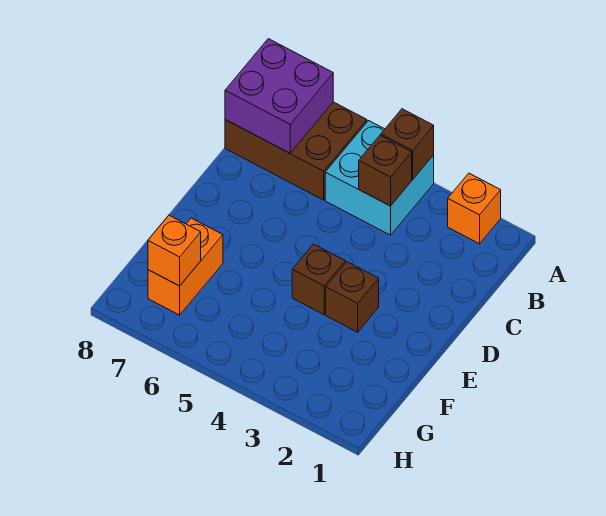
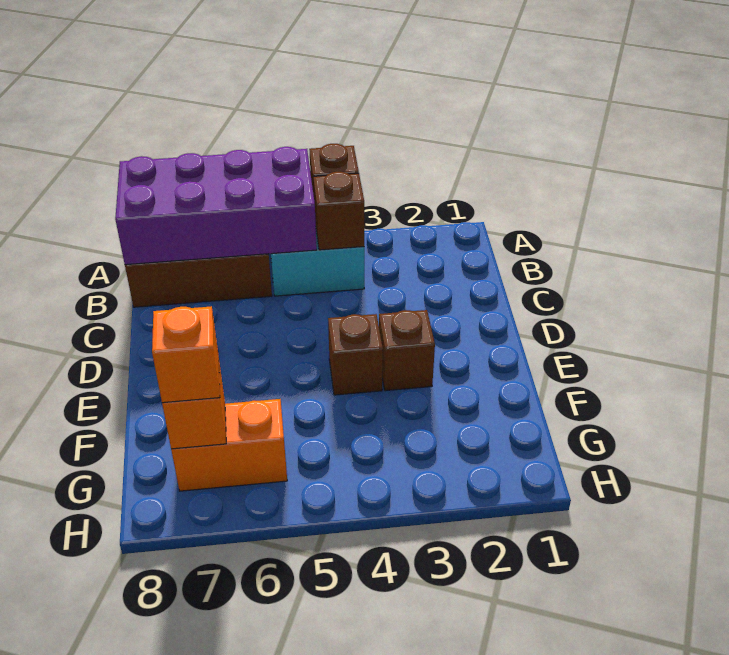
orange brick A2 level 1 -> orange brick G7 level 3
purple brick A7:B8 level 2 -> purple brick A5:B8 level 2
orange brick F7:G7 level 1 -> orange brick G6:G7 level 1

